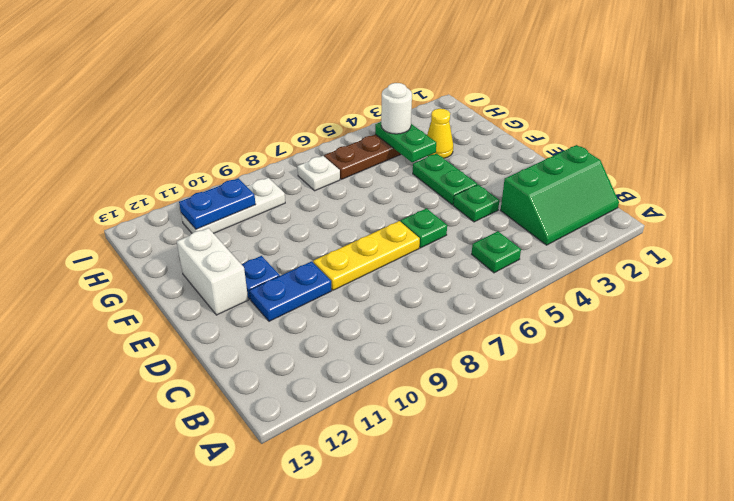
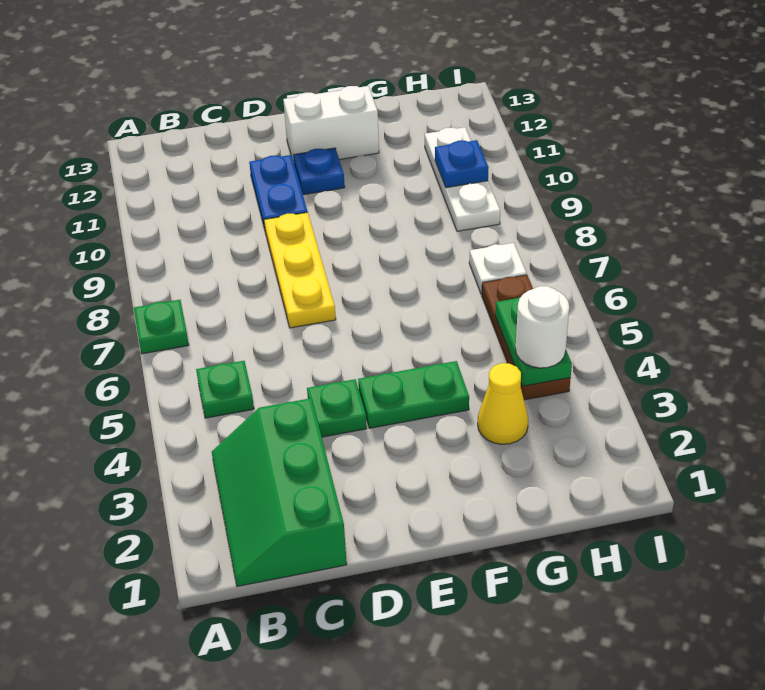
green plate D6 level 1 -> green plate A7 level 1
green plate G4:H4 level 2 -> green plate H4:H5 level 2
blue plate H10:H11 level 2 -> blue plate H10 level 2

